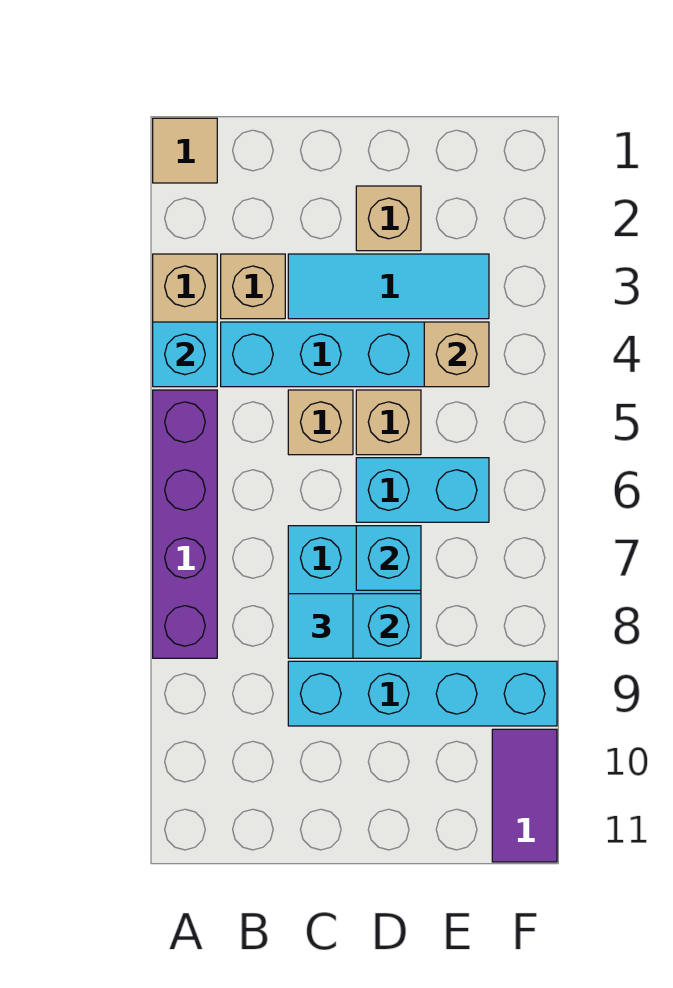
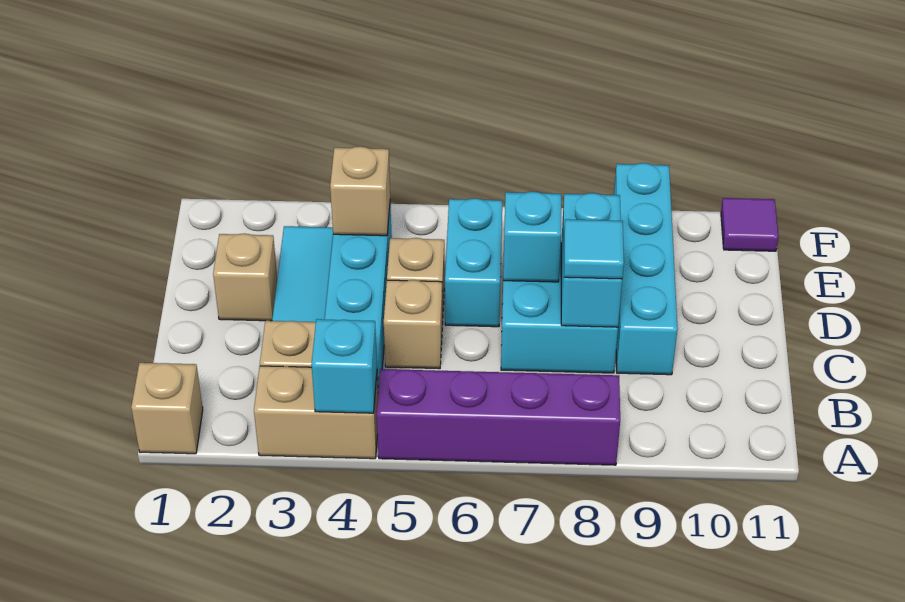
tan tile A1 level 1 -> tan brick A1 level 1
purple tile F10:F11 level 1 -> purple tile F11 level 1

